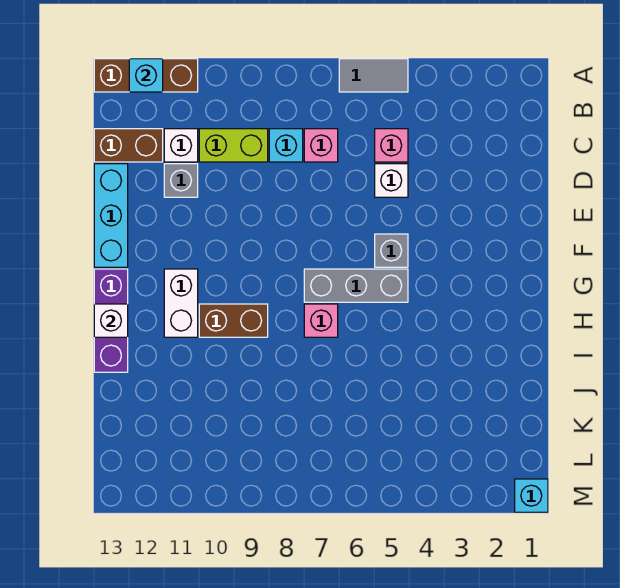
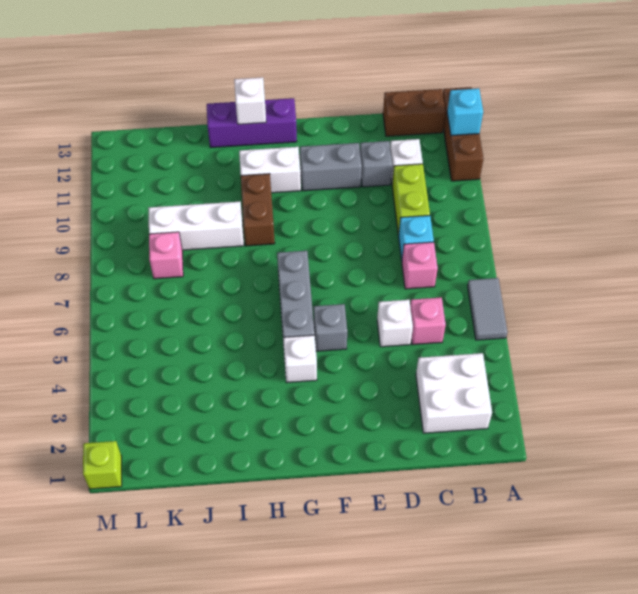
none -> white brick B2:C3 level 1
brown brick C12:C13 level 1 -> brown brick B13:C13 level 1
cyan brick D13:F13 level 1 -> none
none -> grey brick E11:F11 level 1
none -> white brick G4 level 1
pink brick H7 level 1 -> pink brick K8 level 1
none -> white brick I9:K9 level 1
cyan brick M1 level 1 -> lime brick M1 level 1

